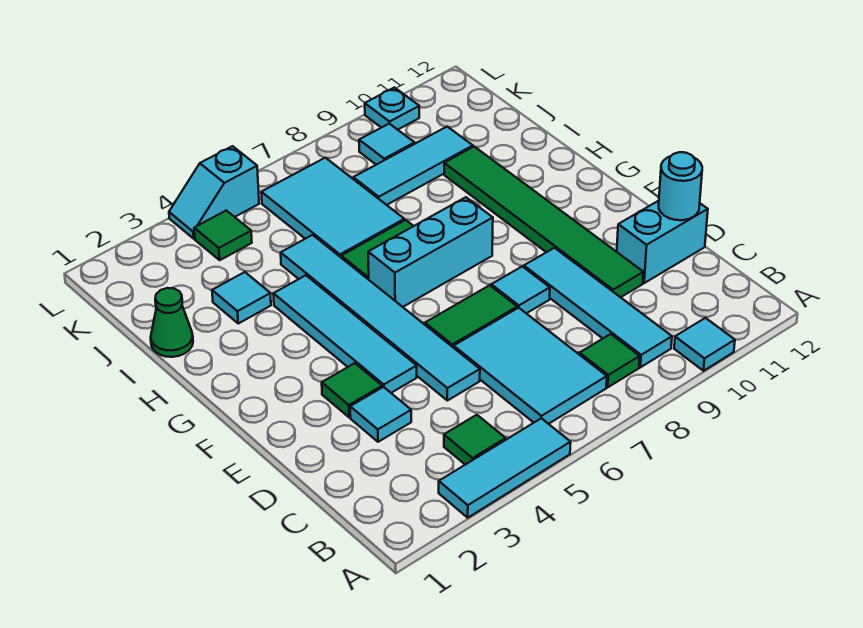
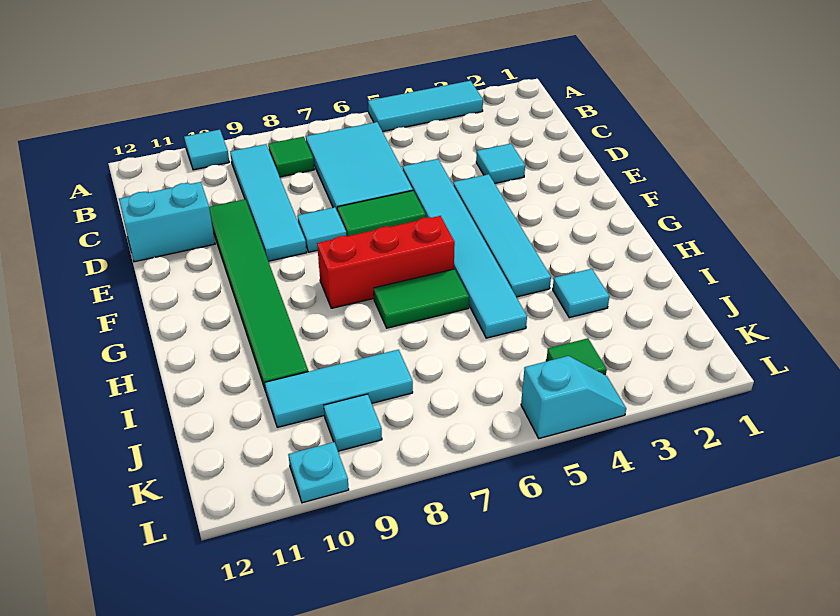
green tile B4 level 1 -> none
cyan round brick D12 level 2 -> none
green tile E3 level 1 -> none
cyan brick G6:G8 level 1 -> red brick G6:G8 level 1
green cone I1 level 1 -> none
cyan tile I6:K7 level 1 -> none

